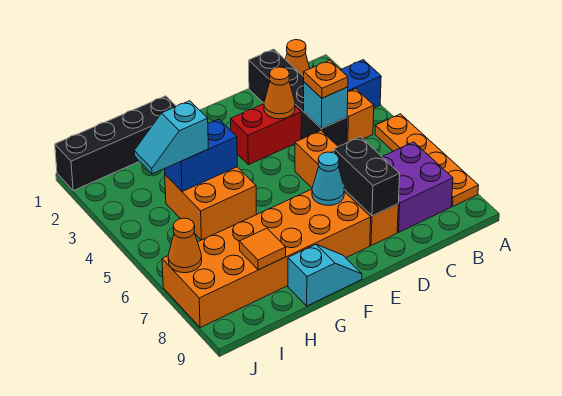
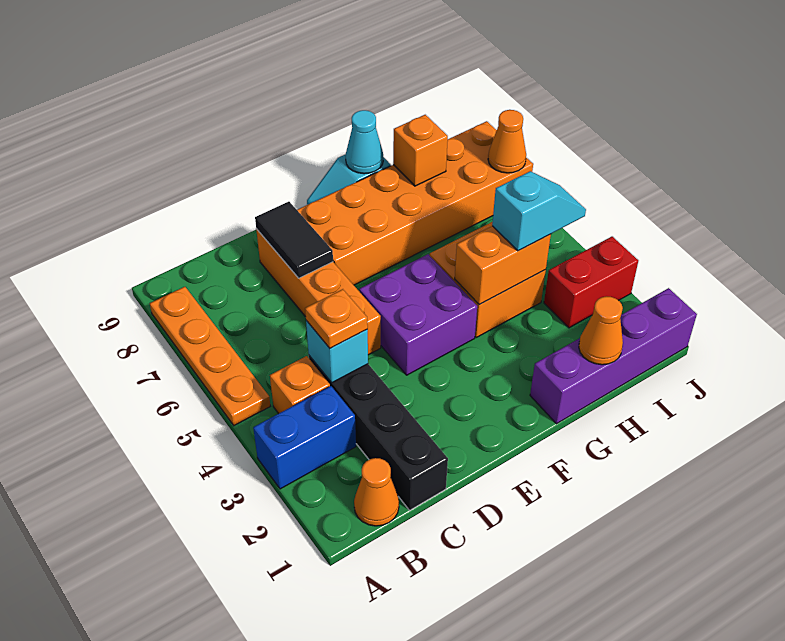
purple brick B7:C8 level 1 -> purple brick E4:F5 level 1
red brick D3:E3 level 1 -> red brick I3:J3 level 1
orange cone D3 level 2 -> orange cone H1 level 2
black brick D7:D8 level 2 -> black tile D7:D8 level 2
cyan cone E7 level 2 -> cyan cone G9 level 2
black brick G1:J1 level 1 -> purple brick G1:J1 level 1
blue brick G4:H4 level 2 -> orange brick G4:H4 level 2
orange tile H8 level 2 -> orange brick H8 level 2

